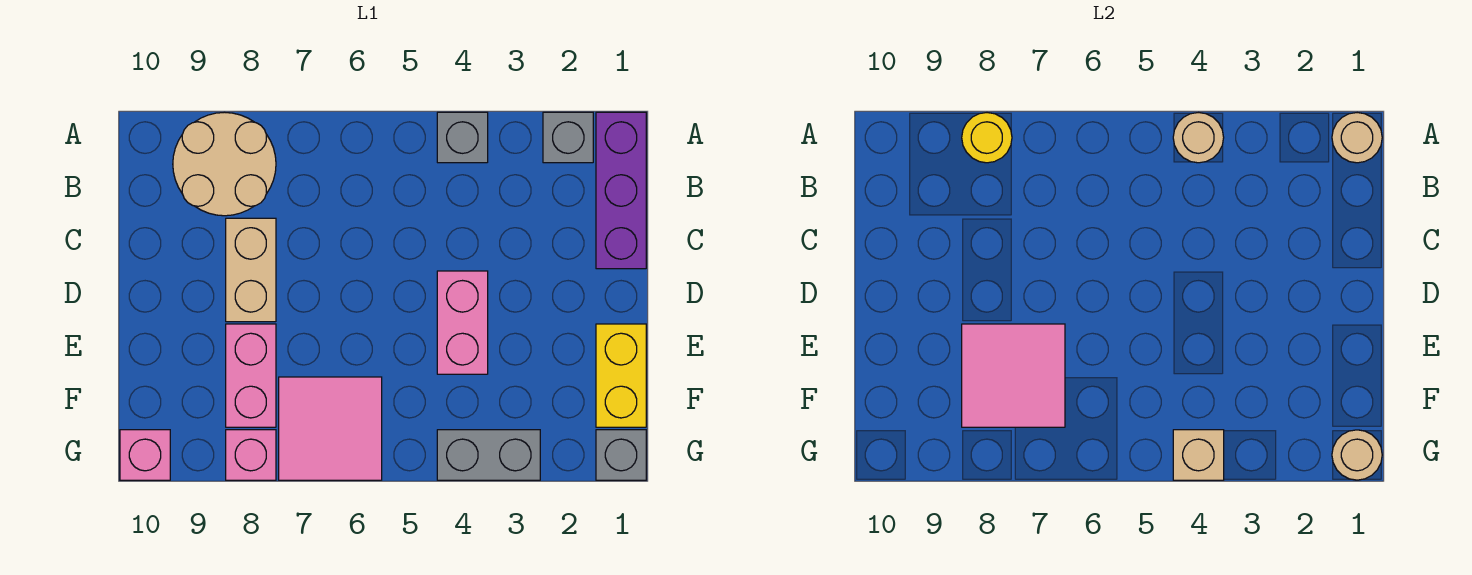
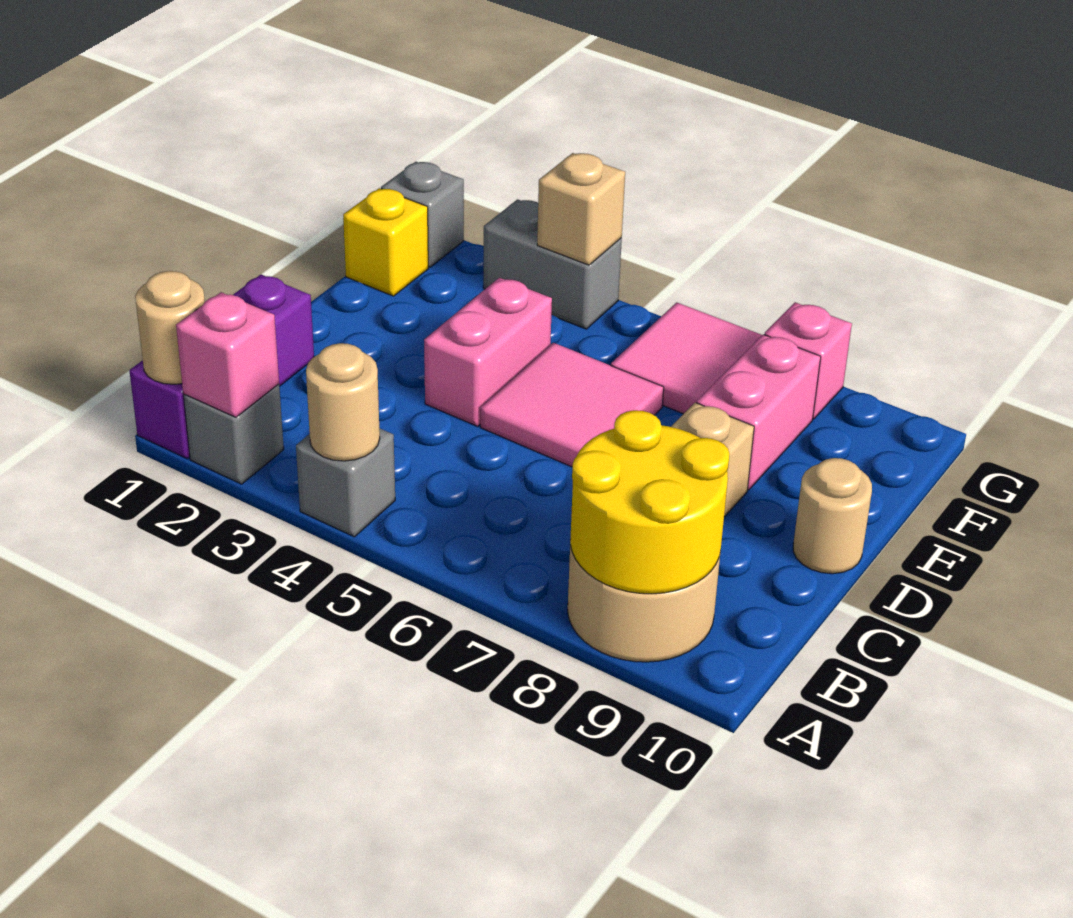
yellow round brick A8 level 2 -> yellow round brick A8:B9 level 2
yellow brick E1:F1 level 1 -> yellow brick F1 level 1
pink tile E7:F8 level 2 -> pink tile D5:E6 level 1
tan round brick G1 level 2 -> tan round brick D10 level 1
pink brick G10 level 1 -> pink brick A2 level 2

